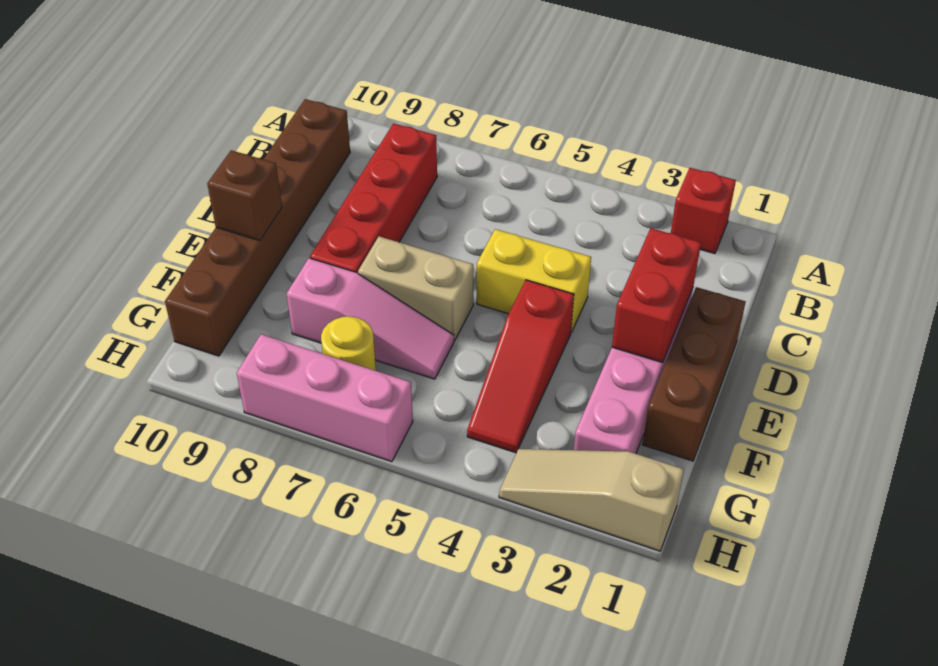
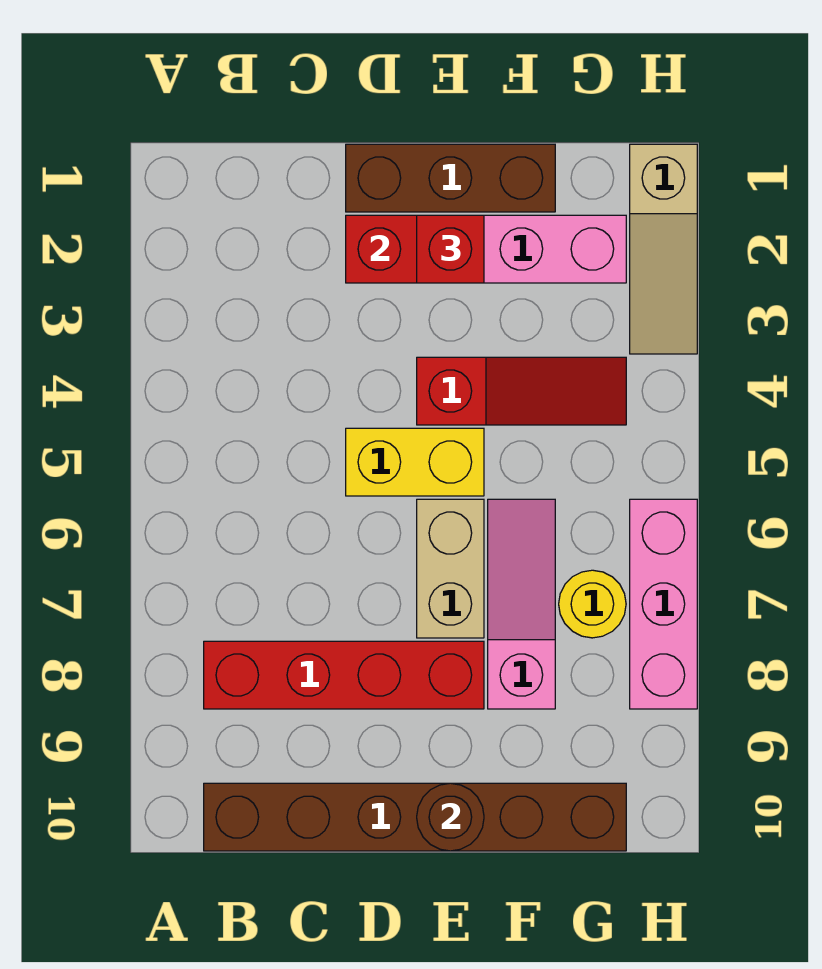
red brick A2 level 1 -> red brick E2 level 3
yellow brick D4:D5 level 1 -> yellow brick D5:E5 level 1
brown brick E10 level 2 -> brown round brick E10 level 2

